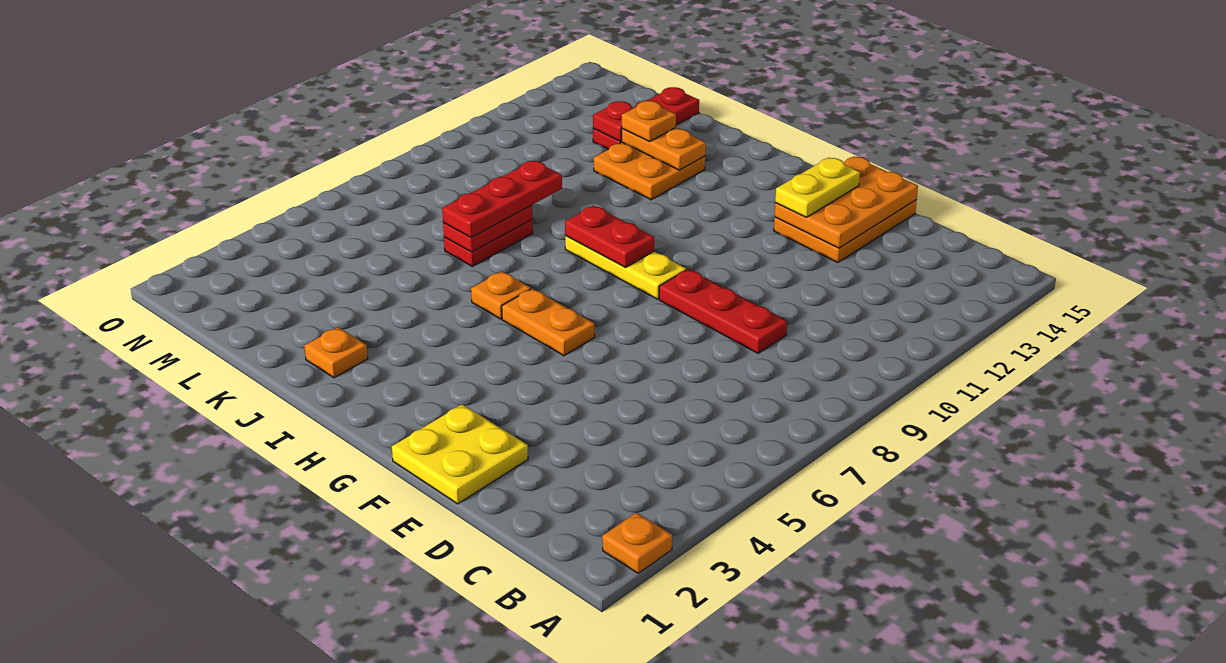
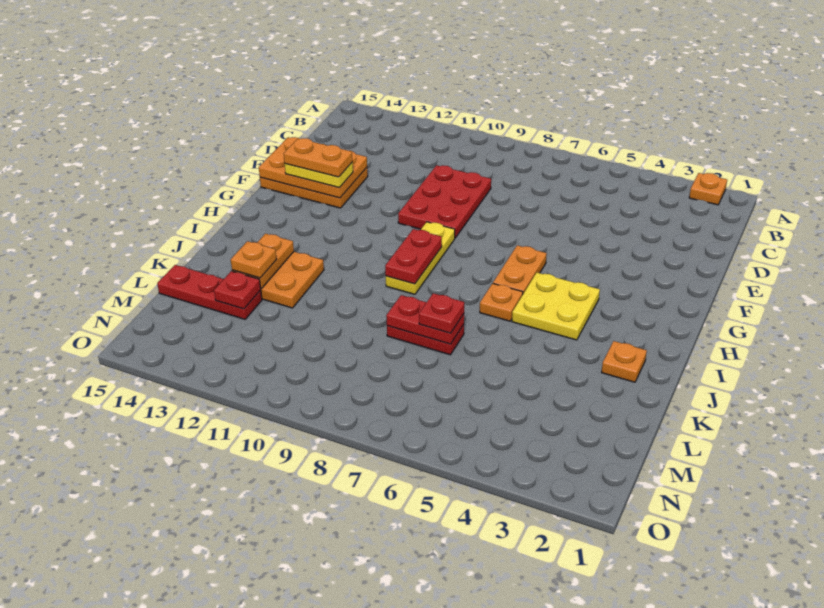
red plate D9:F9 level 1 -> red plate D9:F10 level 1
yellow plate E1:F2 level 1 -> yellow plate H4:I5 level 1
none -> orange plate F13:F14 level 4
red plate K7:K9 level 3 -> red plate K7 level 3

